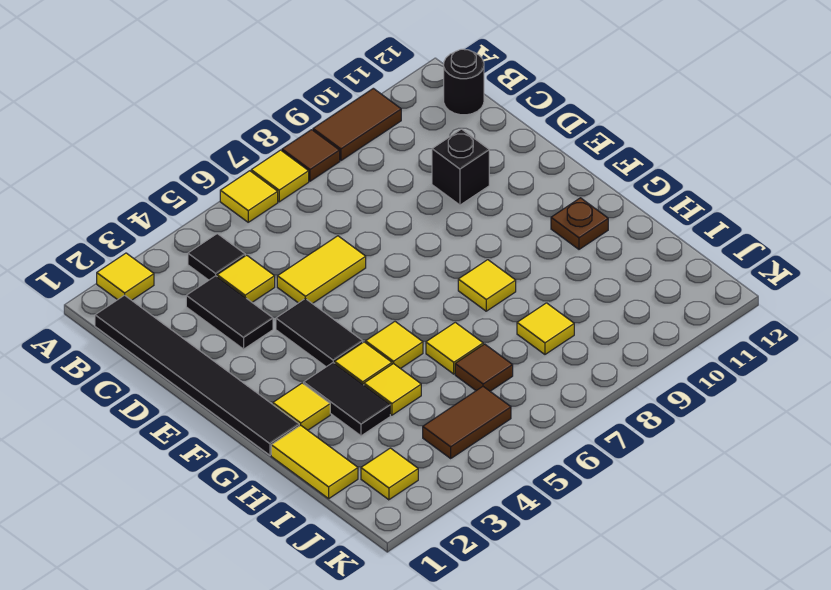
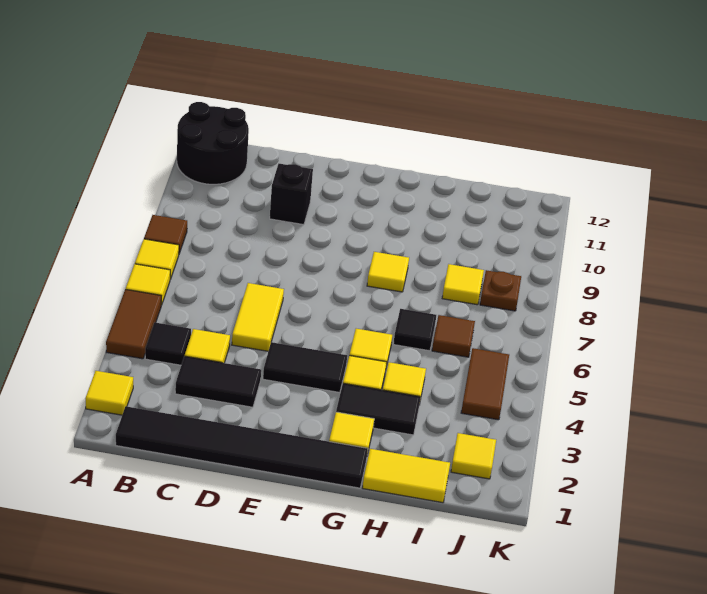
brown tile A9:A10 level 1 -> brown tile A4:A5 level 1
black round brick B12 level 1 -> black round brick A11:B12 level 1
brown plate G11 level 1 -> brown plate J8 level 1
yellow tile H6 level 1 -> black tile H6 level 1

